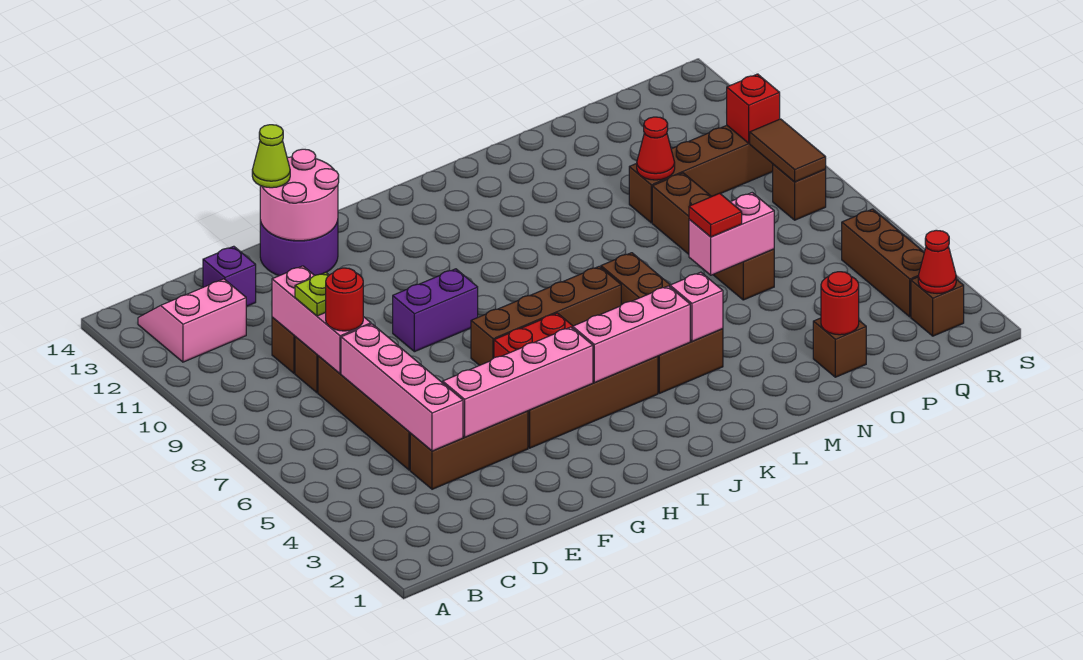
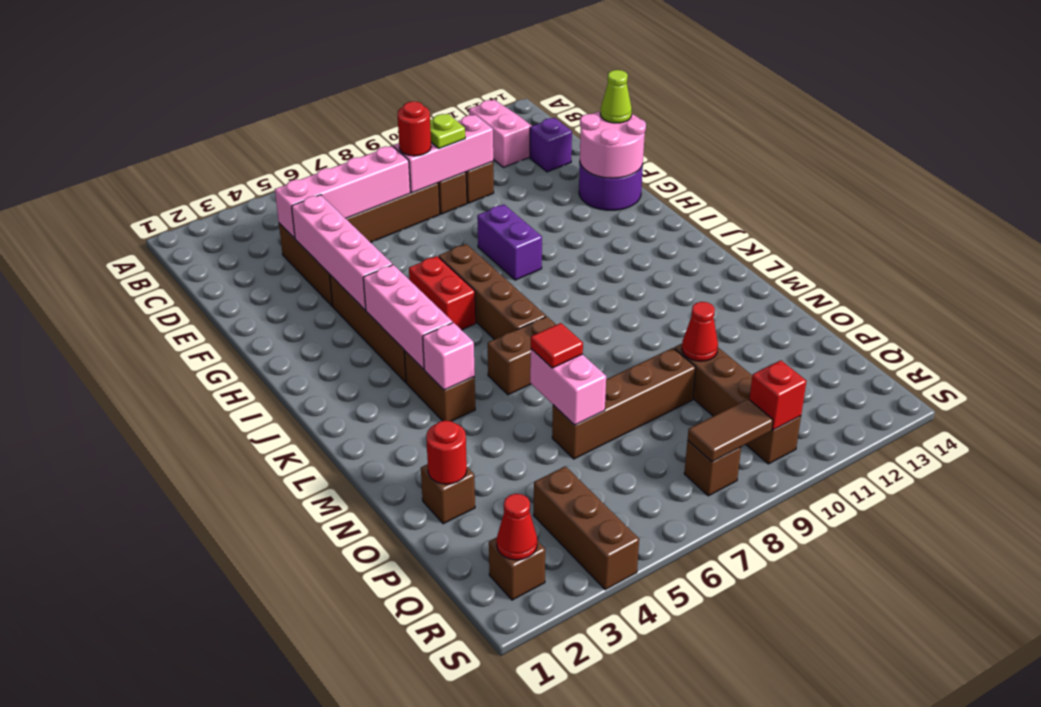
brown brick R3:R5 level 1 -> brown brick Q4:S4 level 1

